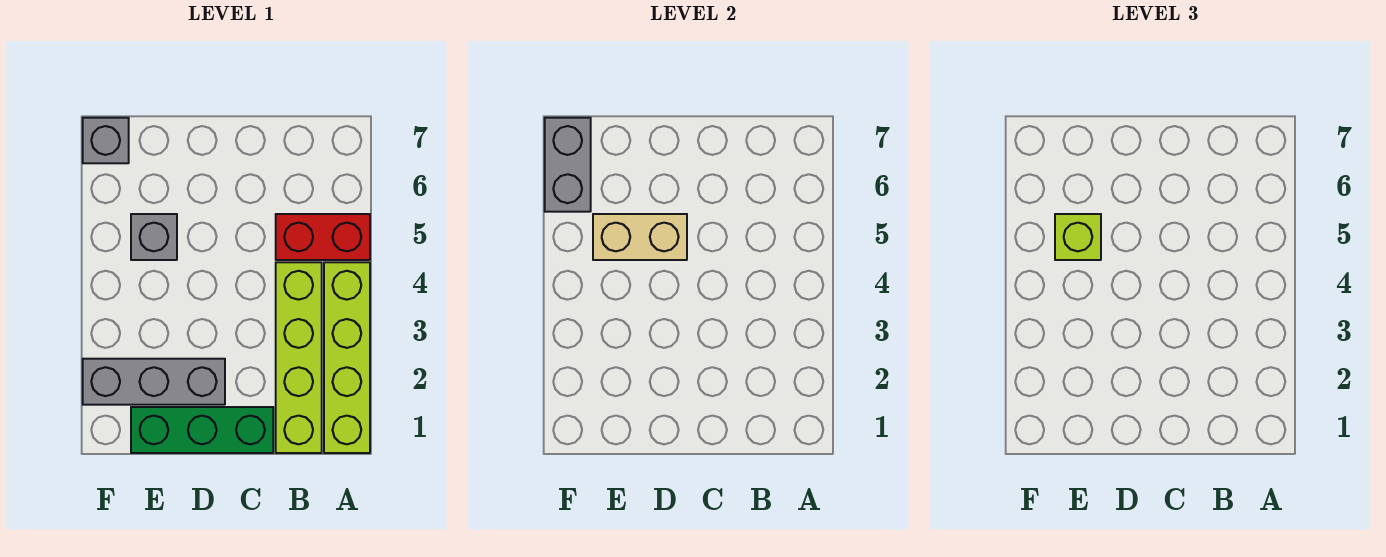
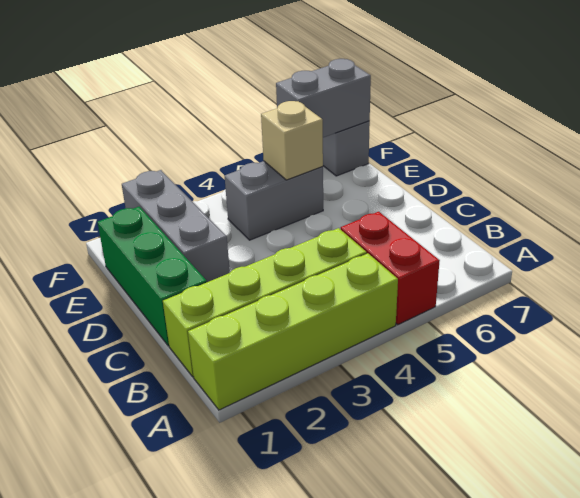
tan brick D5:E5 level 2 -> tan brick E5 level 2
grey brick E5 level 1 -> grey brick E4:E5 level 1
lime brick E5 level 3 -> none

